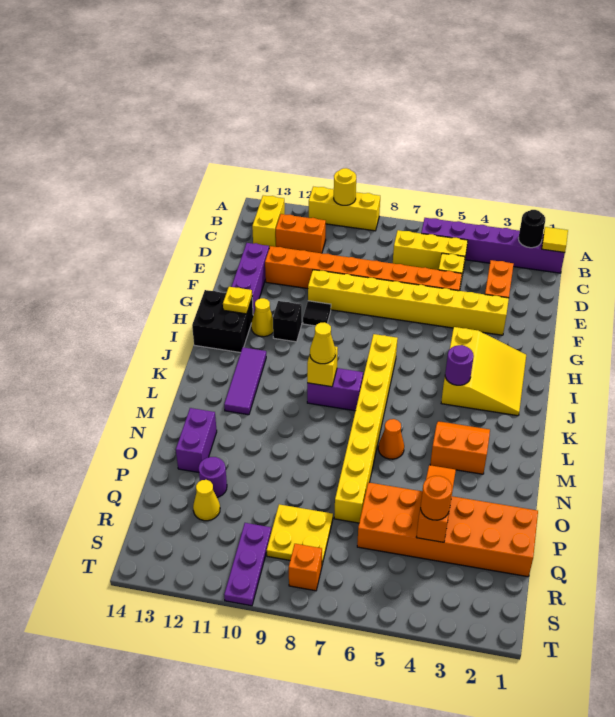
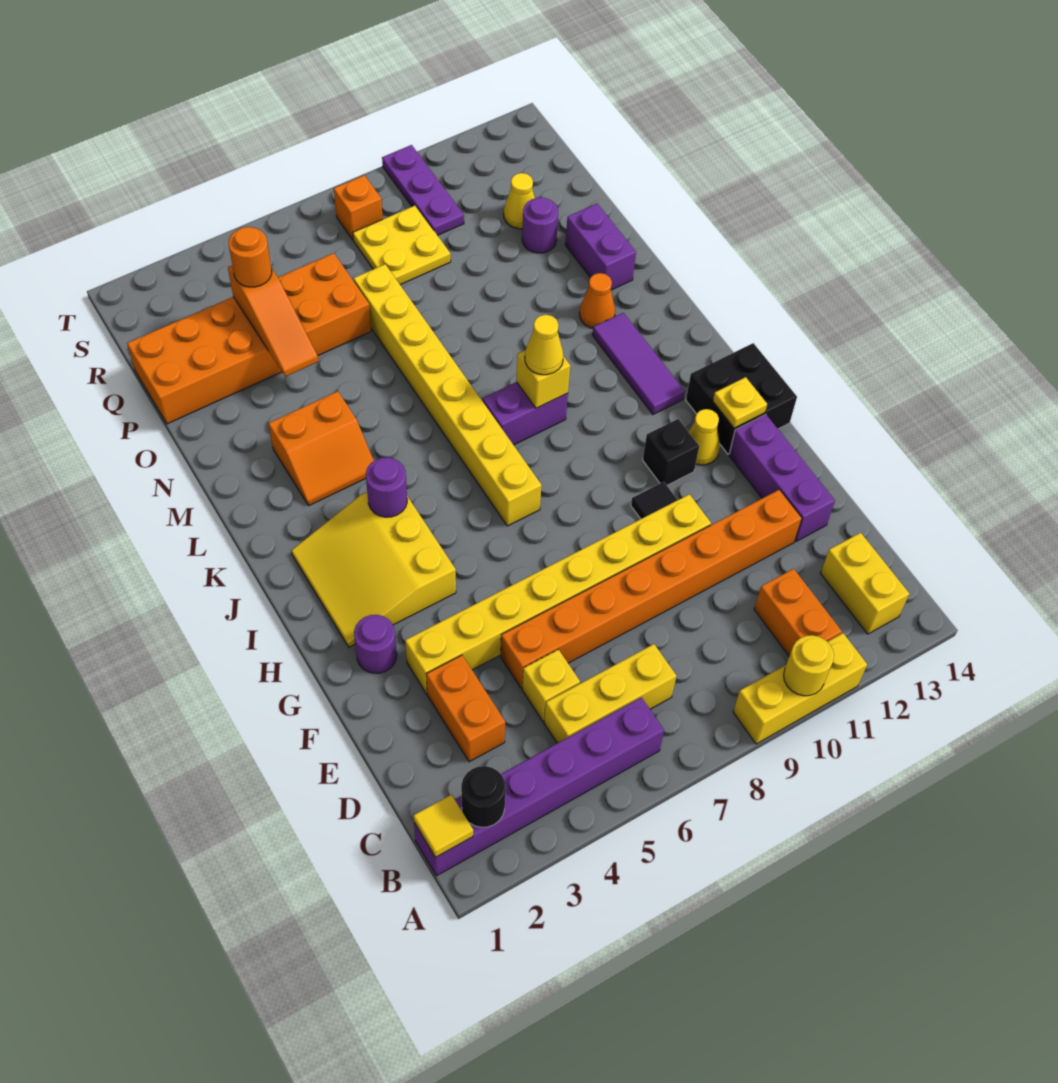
orange brick C11:C12 level 1 -> orange brick B11:C11 level 1
none -> purple round brick G2 level 1
orange cone M6 level 1 -> orange cone M12 level 1

